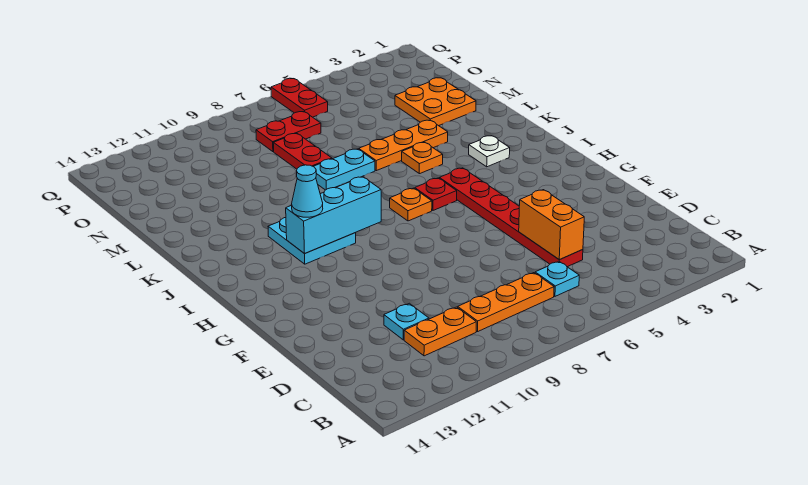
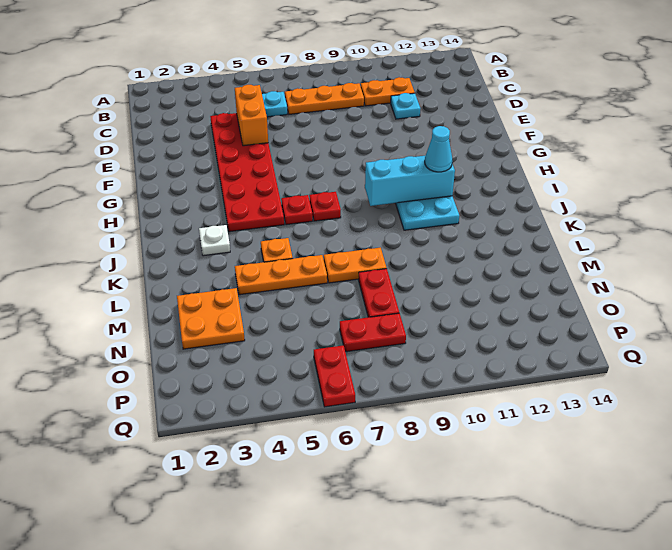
red plate D5:I5 level 1 -> red plate D4:I5 level 1
orange plate I7 level 1 -> red plate I7 level 1
cyan plate L7:L8 level 1 -> orange plate L7:L8 level 1

